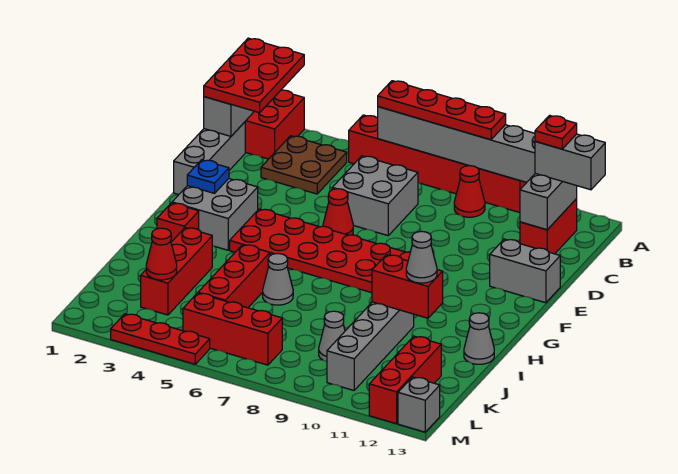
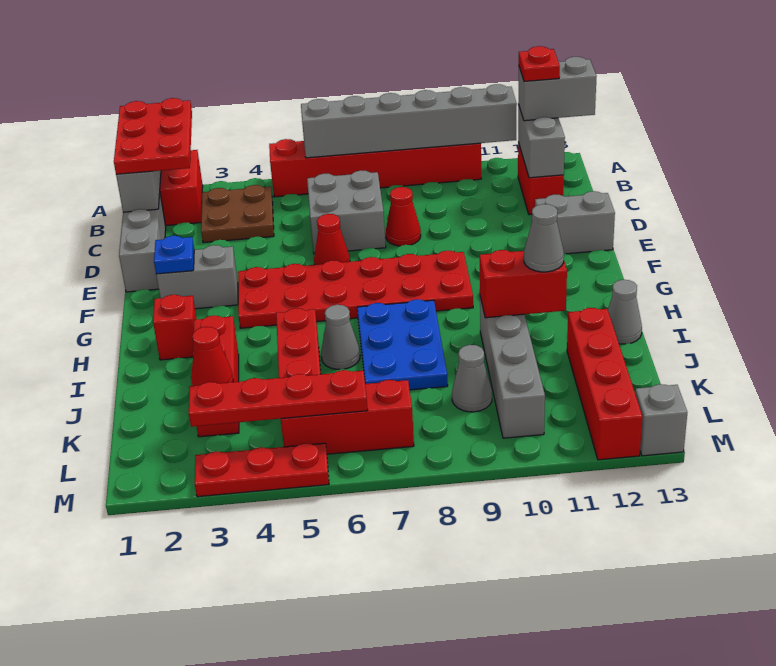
red plate A6:A9 level 3 -> red plate L3:L6 level 2
red cone B9 level 1 -> red cone D8 level 1
grey brick F2:G3 level 1 -> grey brick F2:F3 level 1
none -> blue plate H7:J8 level 1
red brick K12:M12 level 1 -> red brick J12:M12 level 1

